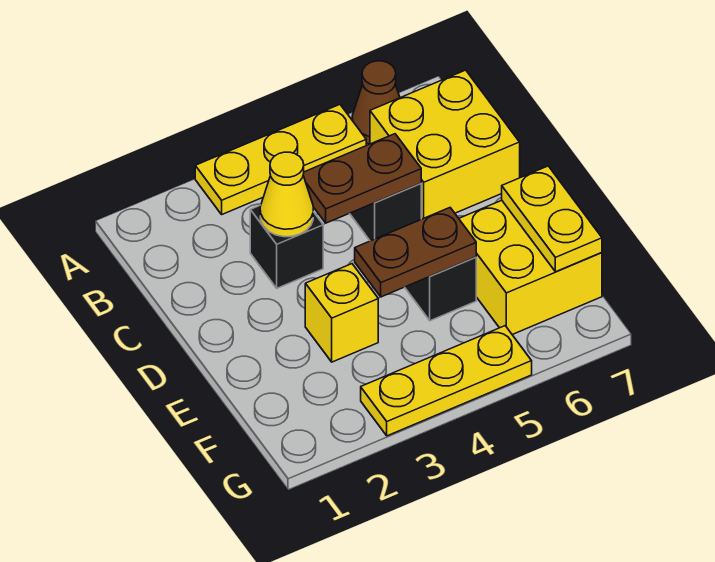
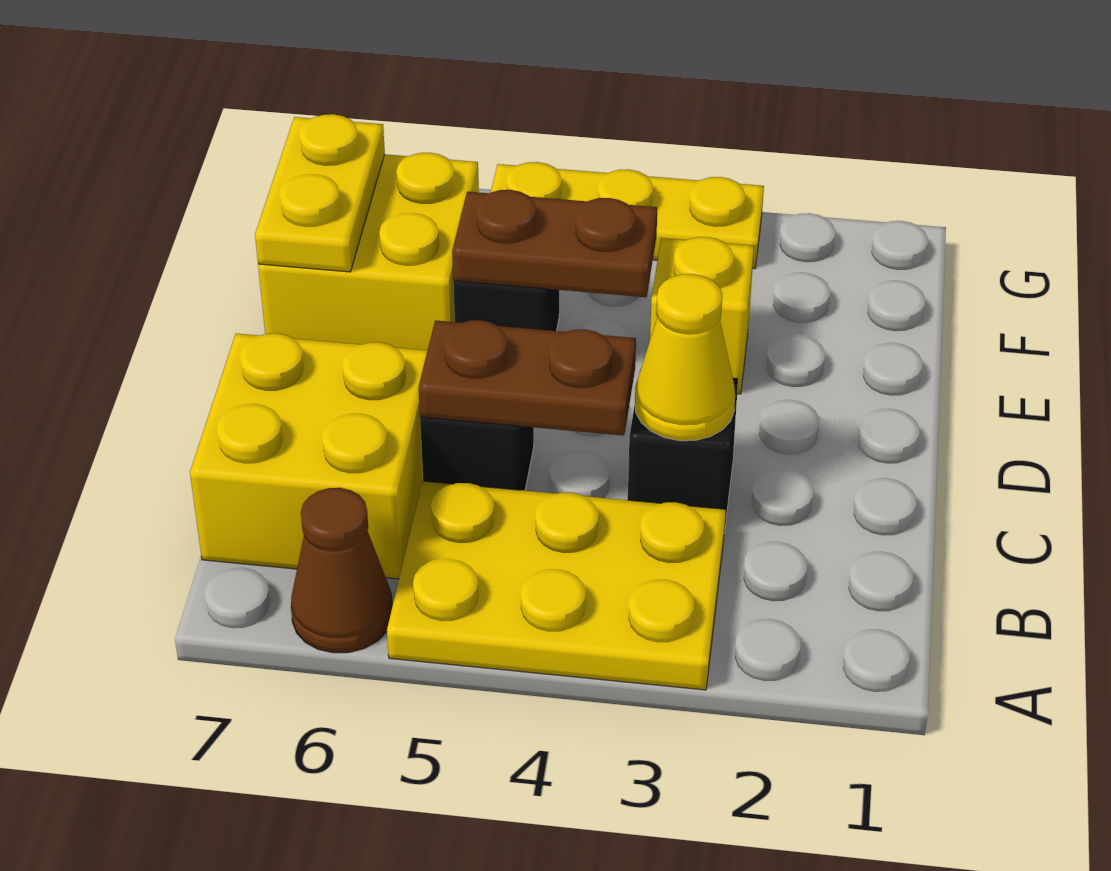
yellow plate A3:A5 level 1 -> yellow plate A3:B5 level 1

